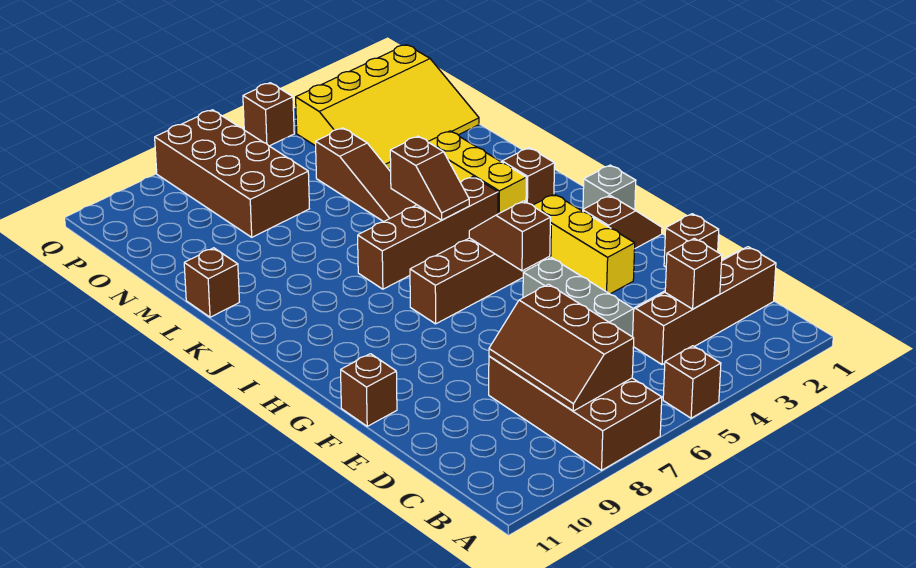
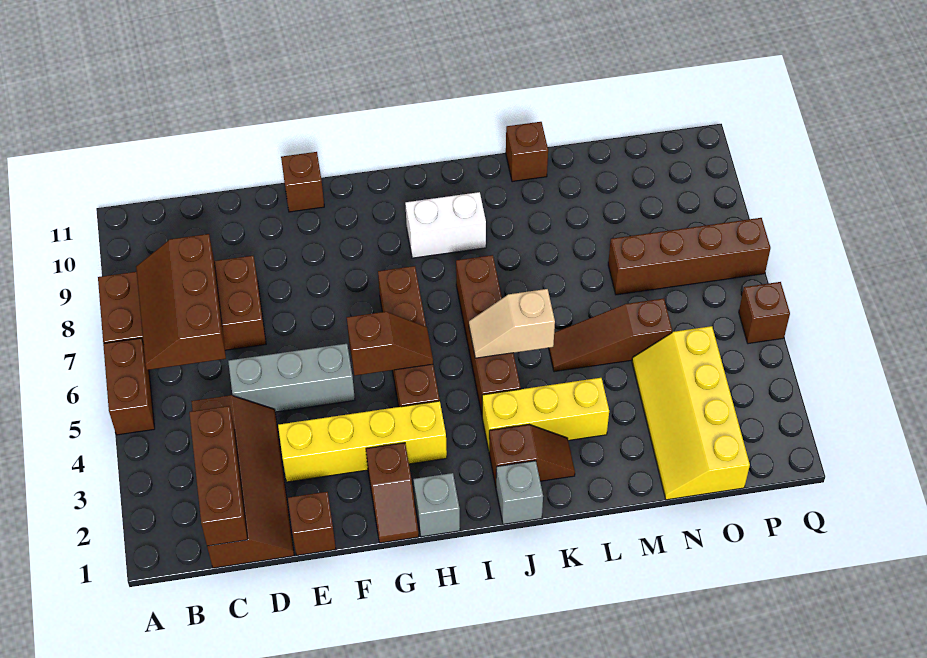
brown brick A5 level 1 -> brown brick A5:A6 level 1
brown slope B7:D8 level 2 top 7 -> brown slope B6:C8 level 2 top C
brown brick C3 level 2 -> brown brick C1:C3 level 2
yellow brick F3:H3 level 1 -> yellow brick E3:H3 level 1
none -> white brick I9:J9 level 1
none -> grey brick J1 level 1
brown slope J5:K5 level 2 top K -> tan slope J5:K5 level 2 top K
yellow slope N1:P4 level 1 top P -> yellow slope N1:O4 level 1 top O
brown brick N7:Q8 level 1 -> brown brick N7:Q7 level 1

